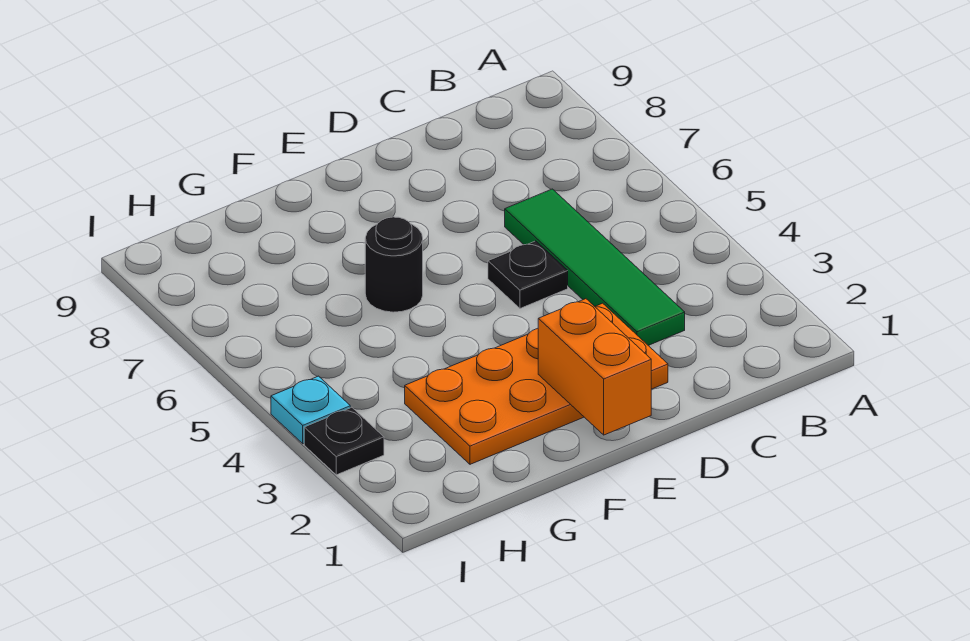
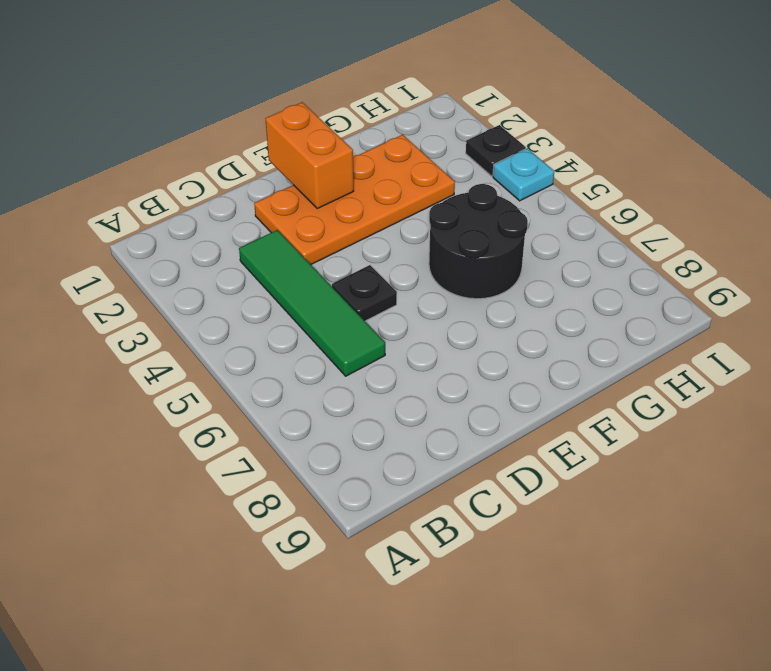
black round brick F6 level 1 -> black round brick F5:G6 level 1

